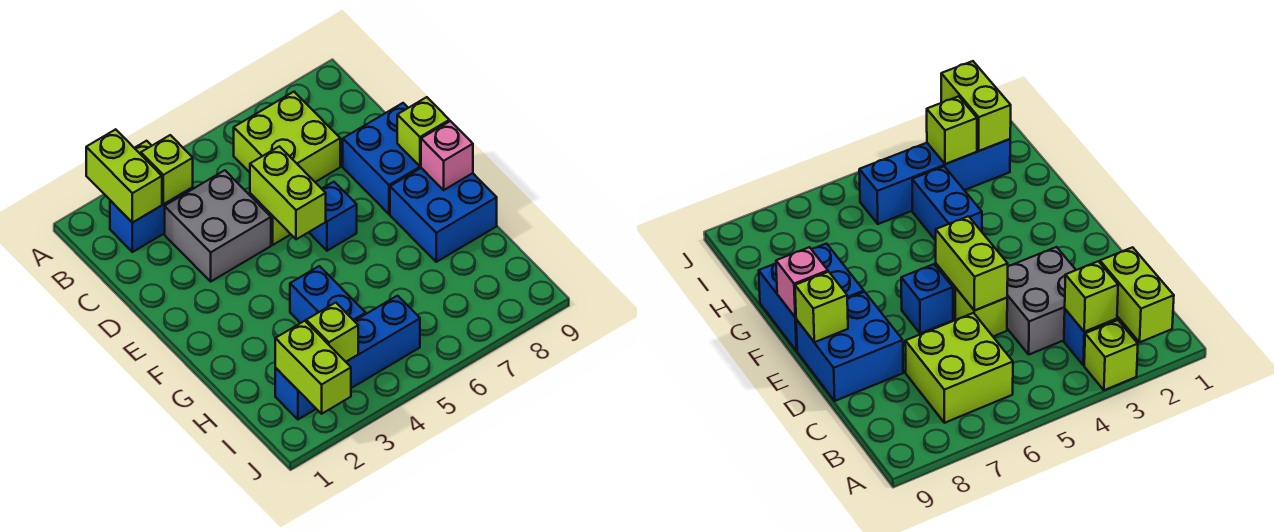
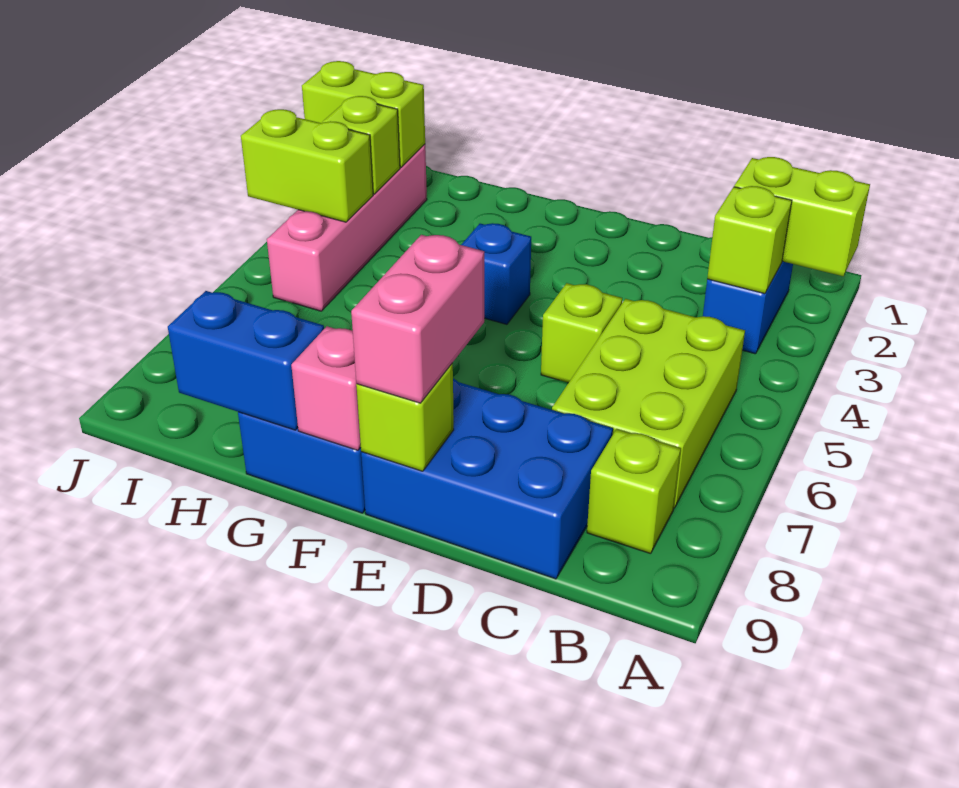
lime brick A3 level 1 -> lime brick B8 level 1
lime brick B6:C7 level 1 -> lime brick B5:C7 level 1
grey brick C3:D4 level 1 -> none
lime brick D5:E5 level 2 -> lime brick I4:J4 level 2
blue brick D8:E9 level 1 -> blue brick C8:E9 level 1
blue brick E6 level 1 -> blue brick F4 level 1
none -> pink brick E8:E9 level 3
blue brick G4:H4 level 1 -> blue brick G9:H9 level 2
blue brick I2:I5 level 1 -> pink brick I2:I5 level 1

